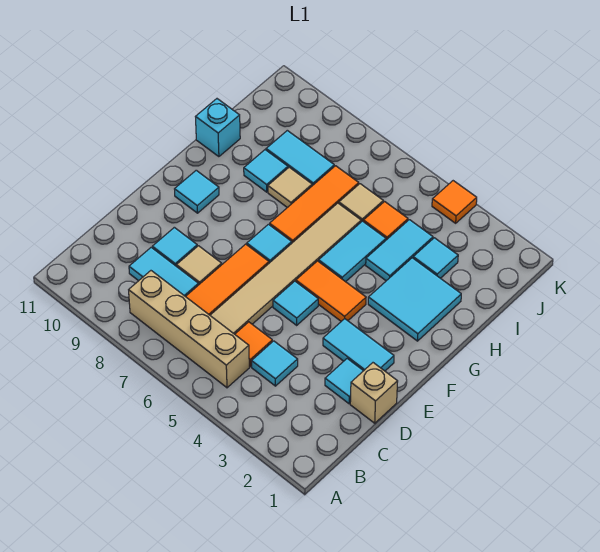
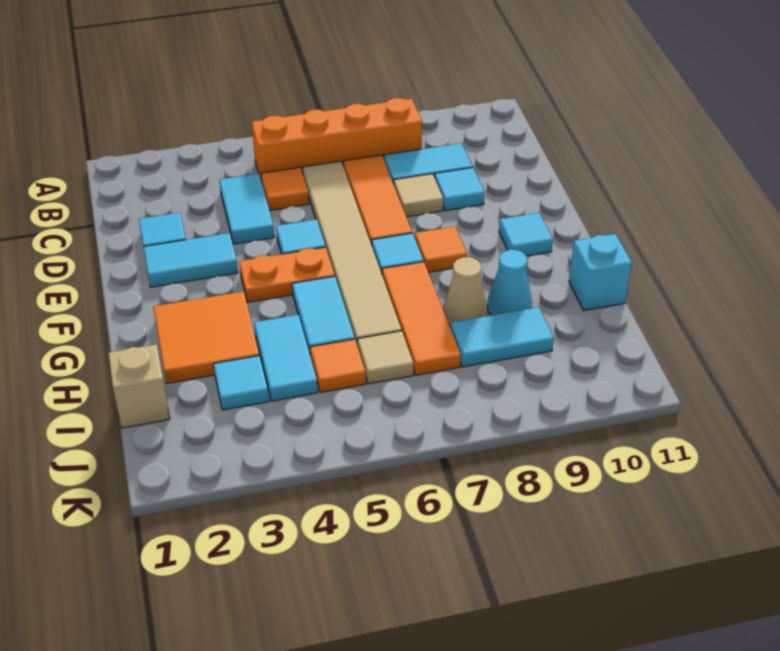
tan brick B5:B8 level 1 -> orange brick B5:B8 level 1
cyan tile C4 level 1 -> cyan tile C4:D4 level 1
tan brick D1 level 1 -> tan brick I1 level 1
orange tile F4:F5 level 1 -> orange plate F4:F5 level 1
cyan tile G2:H3 level 1 -> orange tile G2:H3 level 1
tan tile H8 level 1 -> tan cone H8 level 1
cyan tile H9 level 1 -> cyan cone H9 level 1
orange tile K4 level 1 -> orange tile F8 level 1

